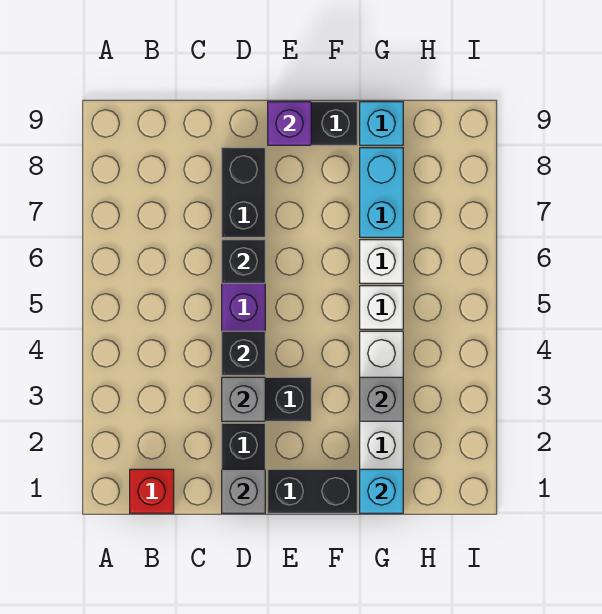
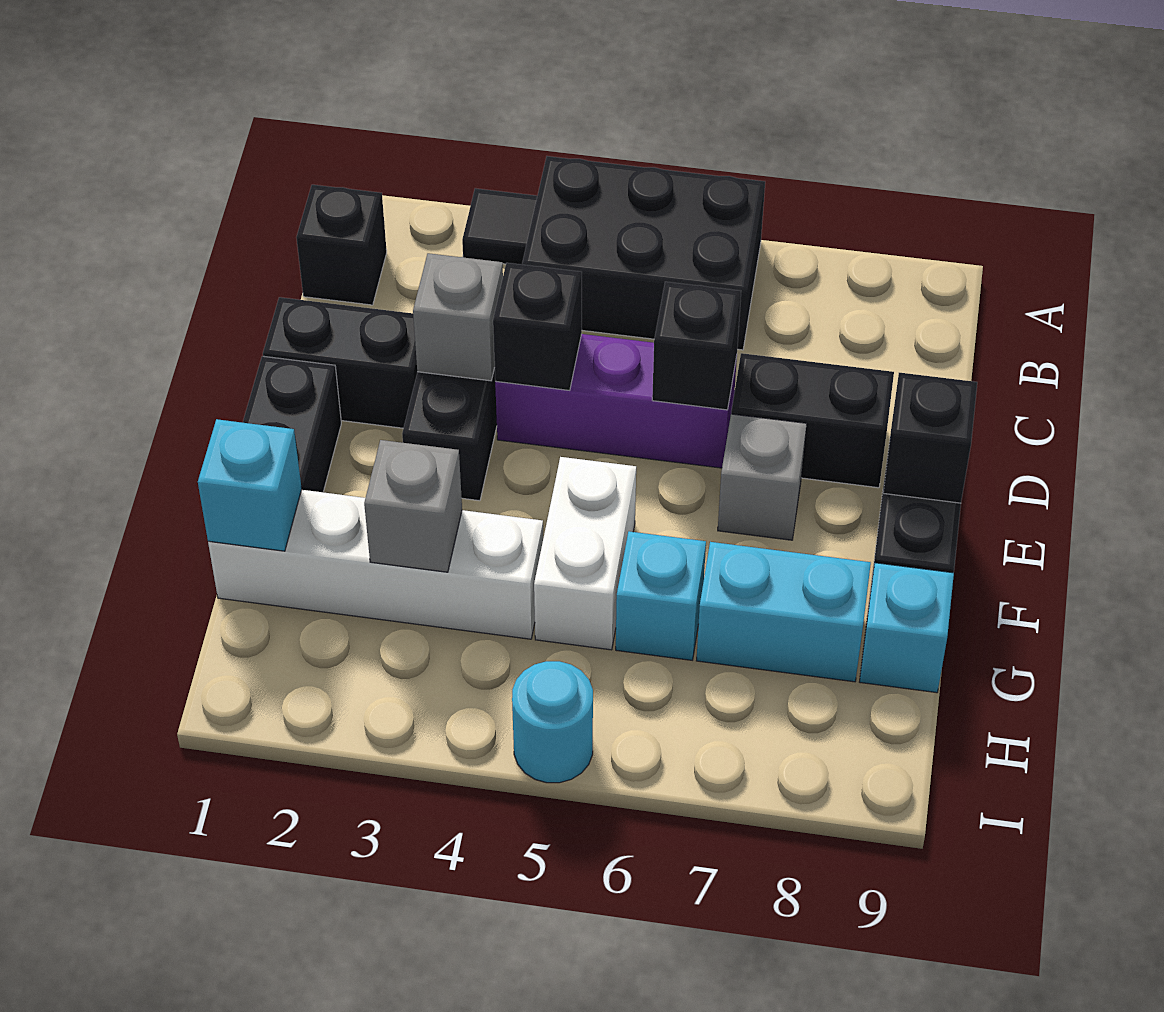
none -> black tile A3 level 1
none -> black brick A4:B6 level 1
red brick B1 level 1 -> black brick B1 level 1
grey brick D1 level 2 -> grey brick E7 level 1
purple brick E9 level 2 -> black brick E9 level 2
white brick G5 level 1 -> white brick F5:G5 level 1
white brick G6 level 1 -> cyan brick G6 level 1
none -> cyan round brick I5 level 1

